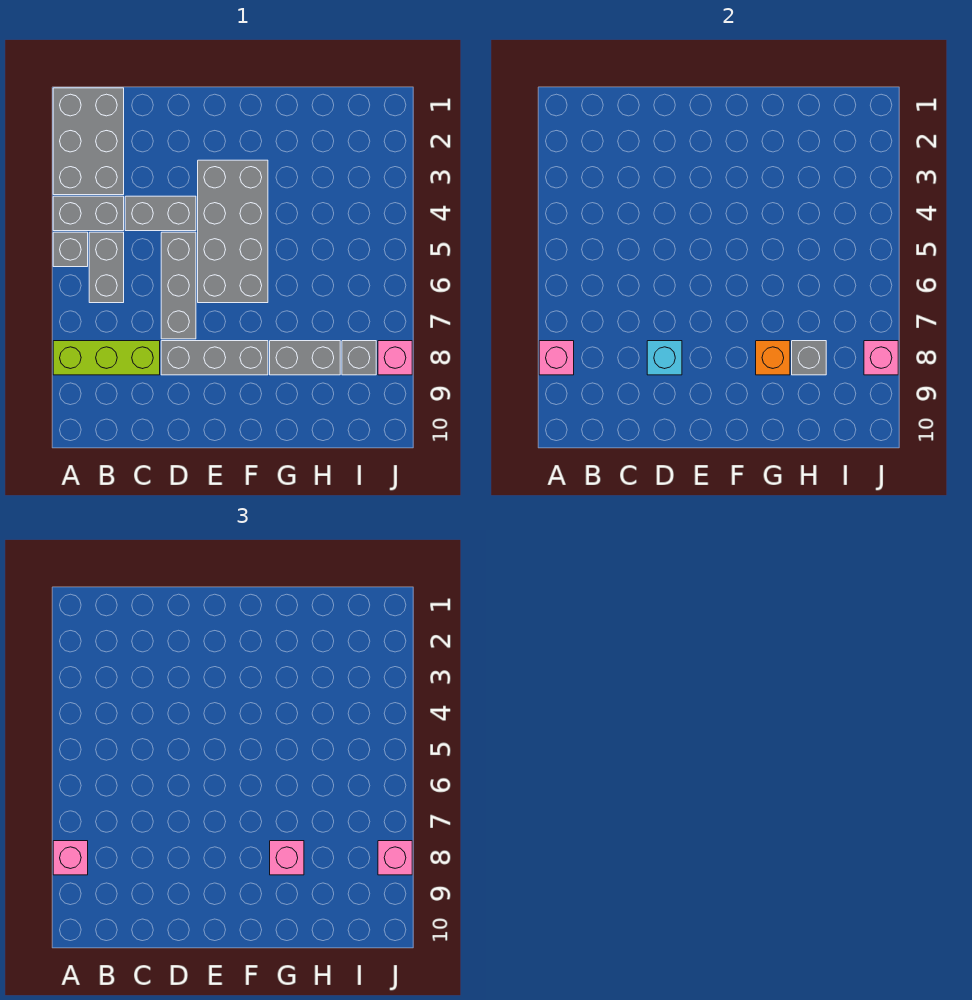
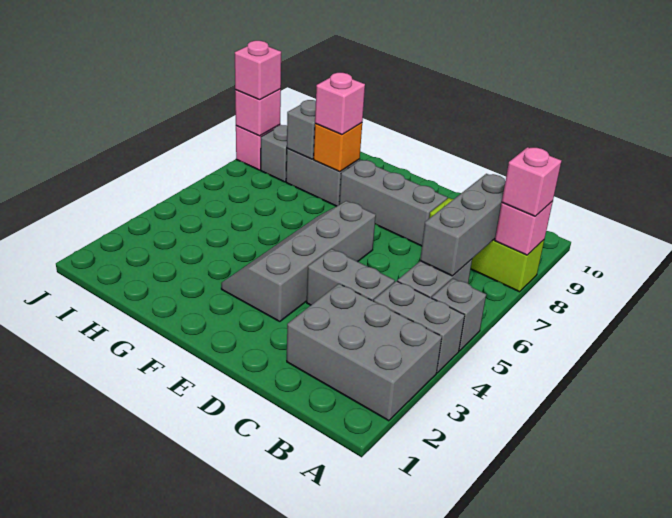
grey brick A1:B3 level 1 -> grey brick A2:C3 level 1
grey brick D5:D7 level 1 -> grey brick B6:B8 level 2
cyan brick D8 level 2 -> none
grey brick E3:F6 level 1 -> grey slope E3:F6 level 1 top E

